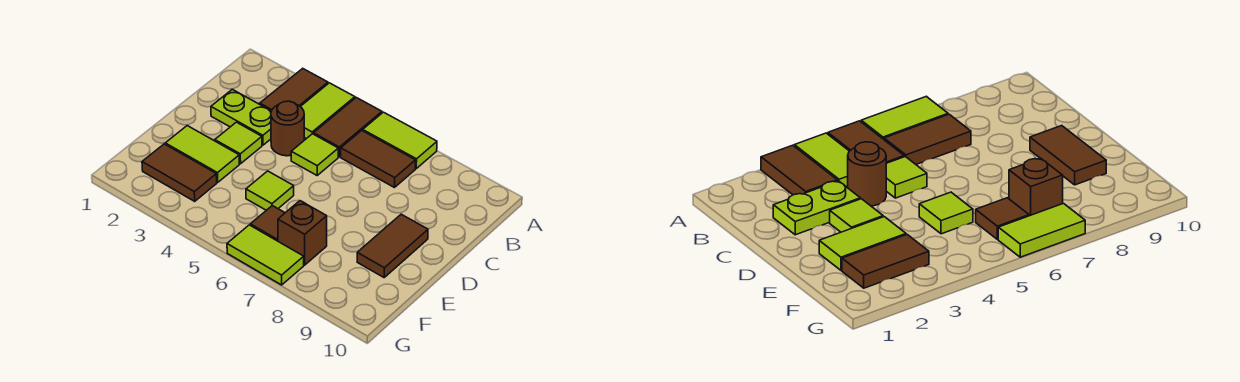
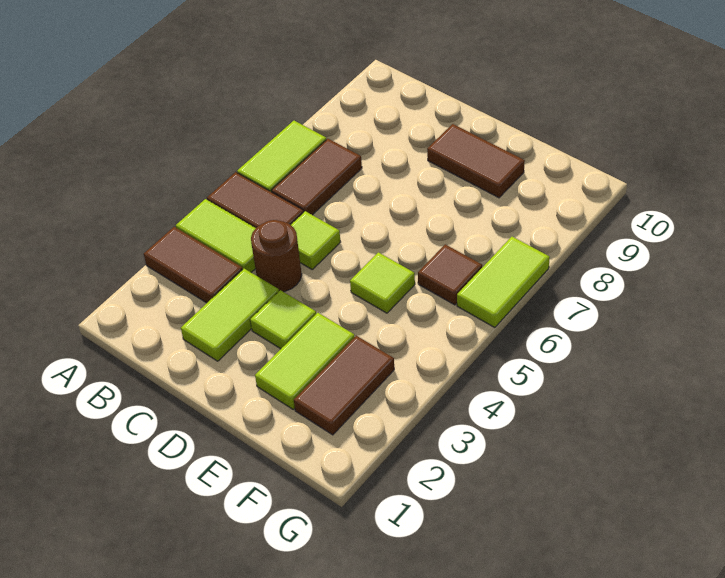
lime plate C2:C3 level 1 -> lime tile C2:C3 level 1
brown brick F7 level 1 -> none

